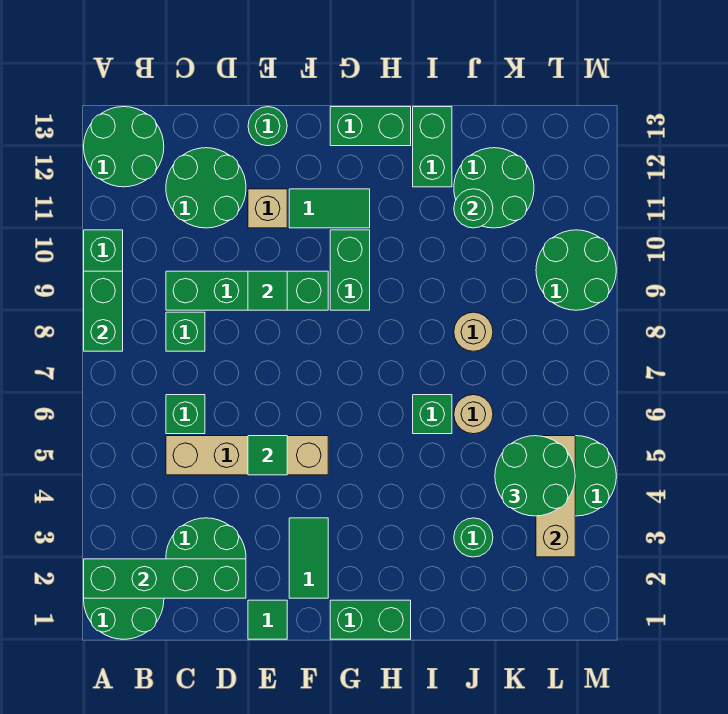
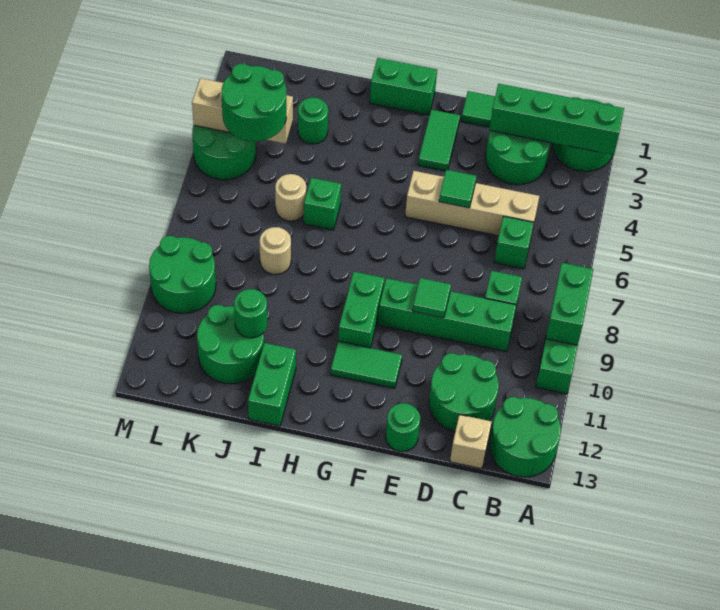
tan brick E11 level 1 -> tan brick C13 level 1
green brick G13:H13 level 1 -> none
tan brick L3:L5 level 2 -> tan brick K4:M4 level 2

